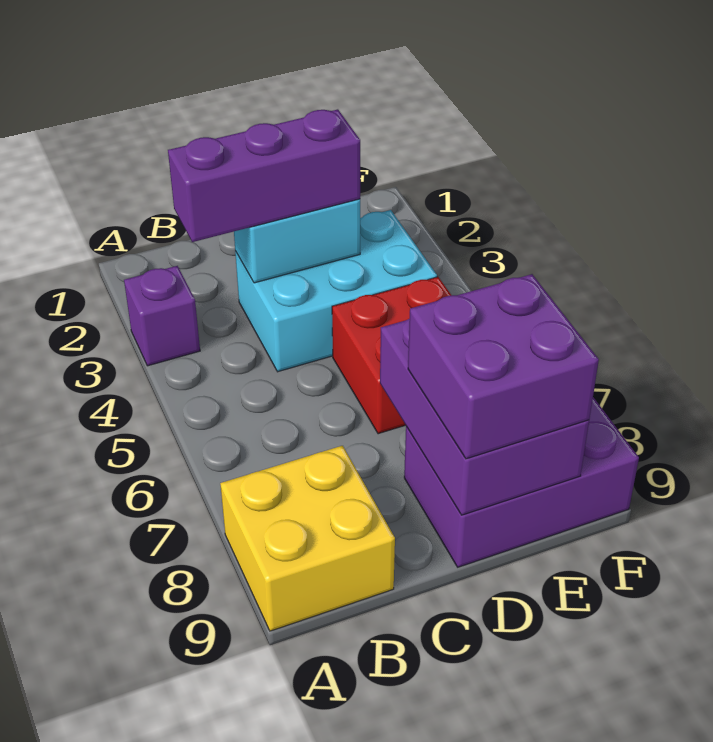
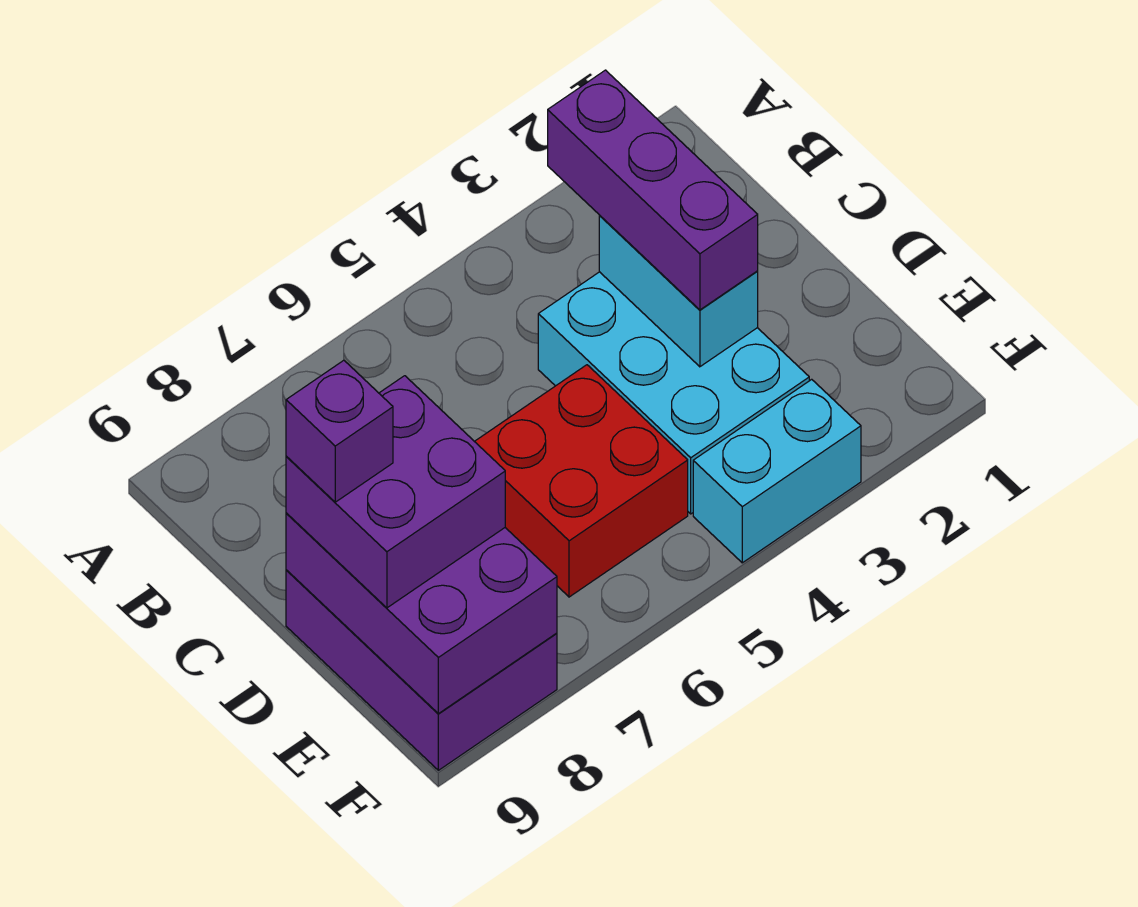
purple brick A3 level 1 -> purple brick D9 level 4
yellow brick A8:B9 level 1 -> none
purple brick D7:E9 level 2 -> purple brick D8:F9 level 2
none -> cyan brick F3:F4 level 1

